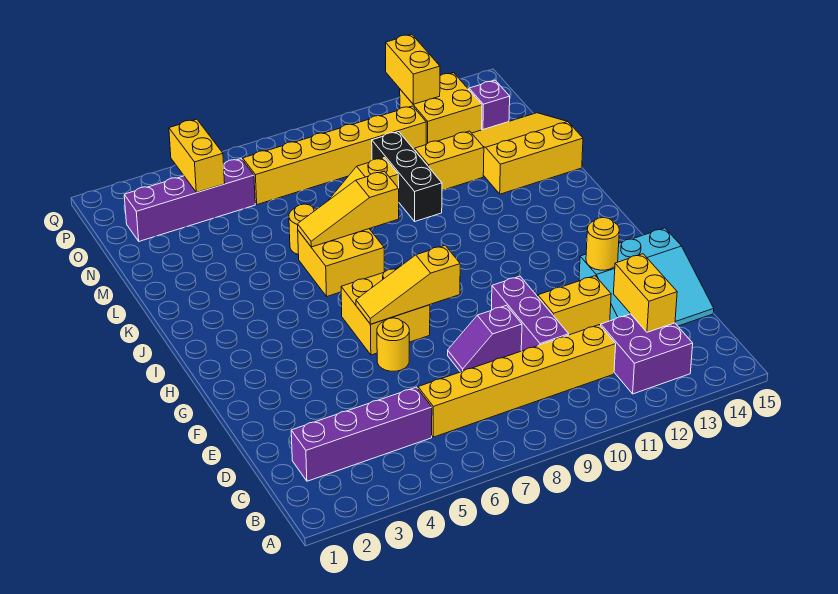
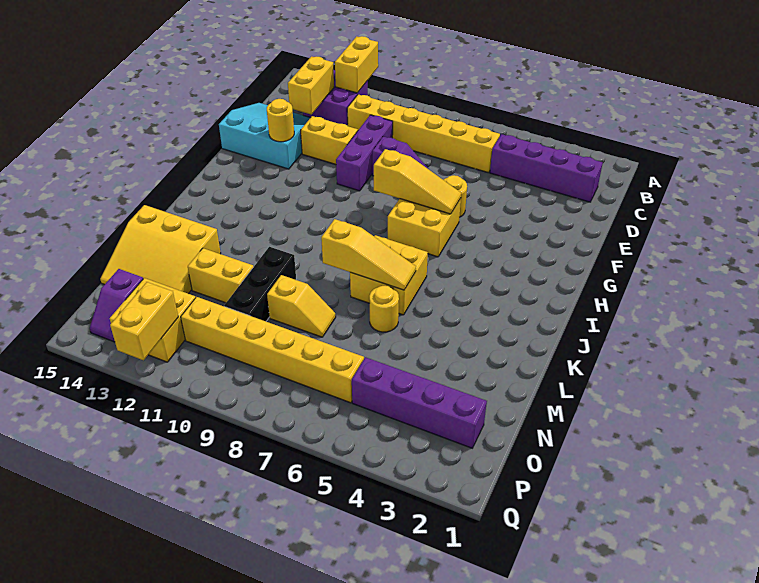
yellow brick O4:P4 level 2 -> yellow brick A12:B12 level 2

